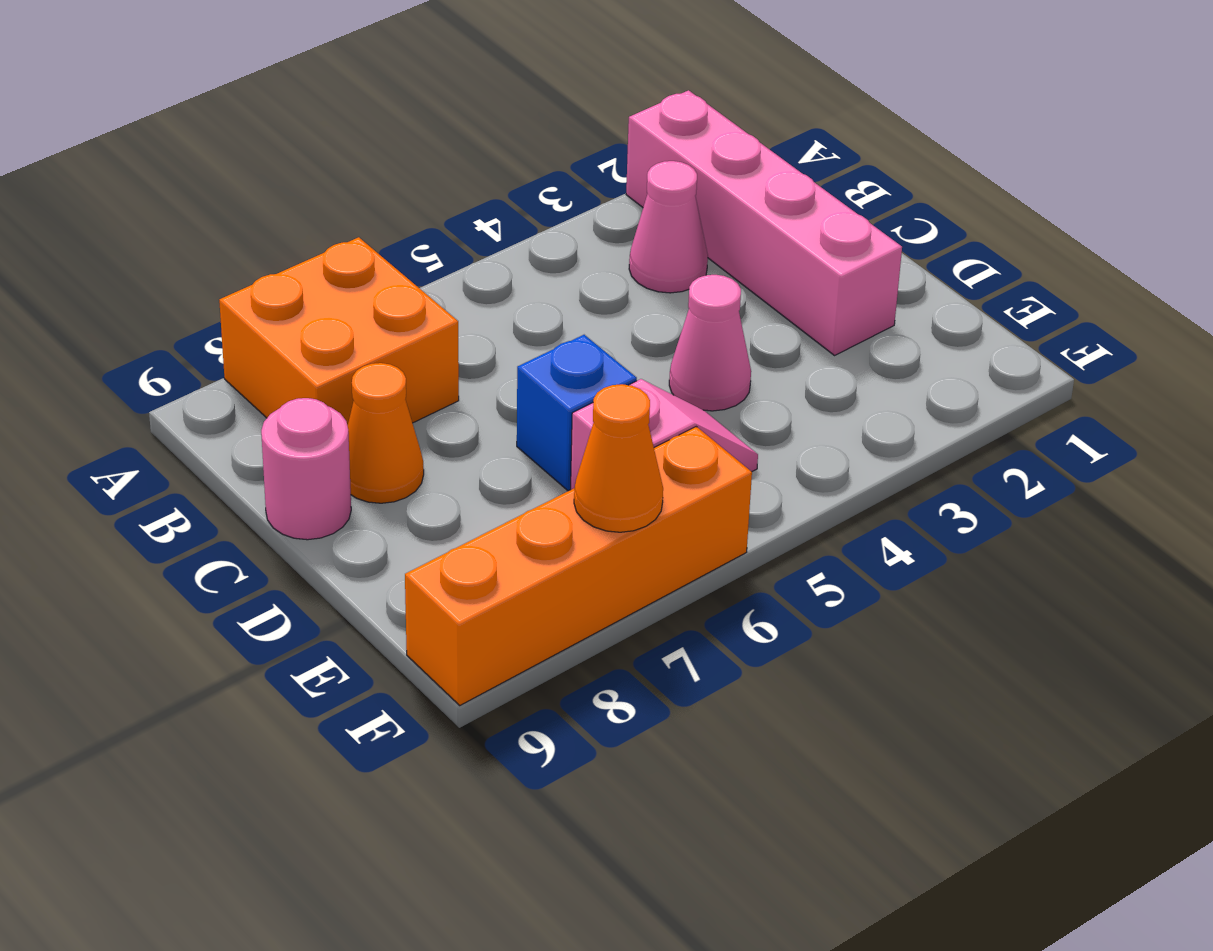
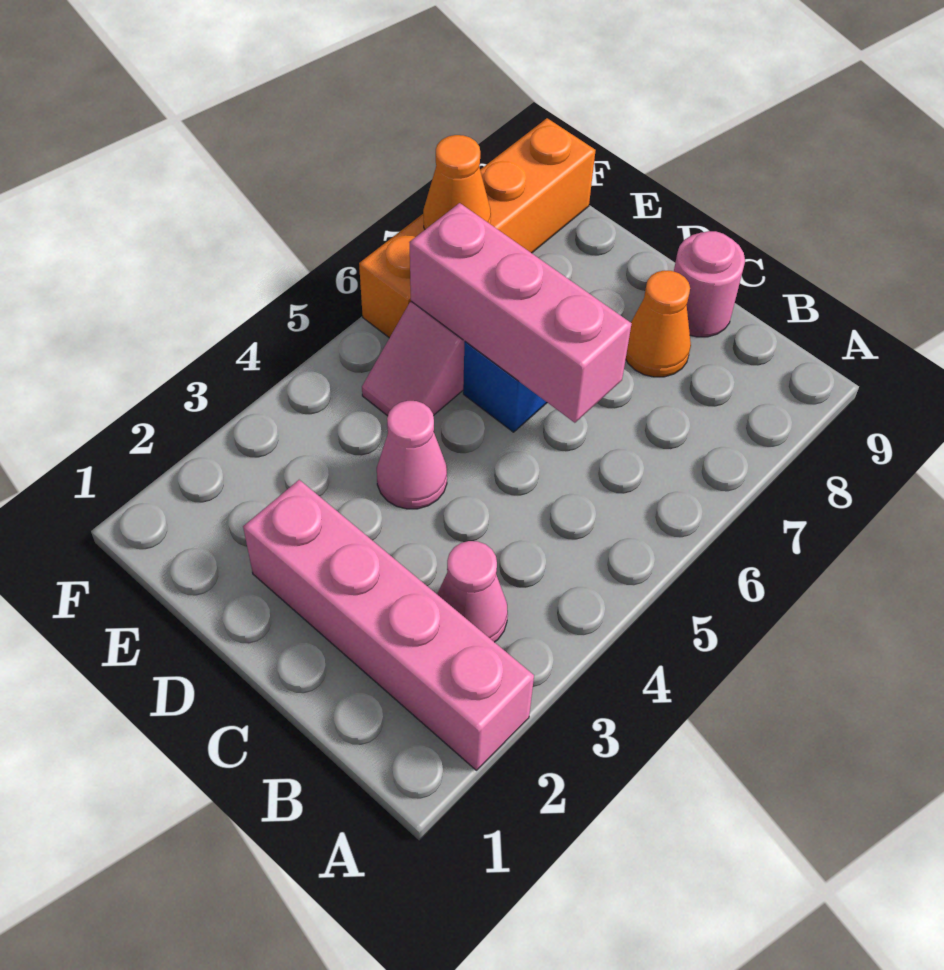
orange brick A7:B8 level 1 -> none
none -> pink brick C6:E6 level 2

